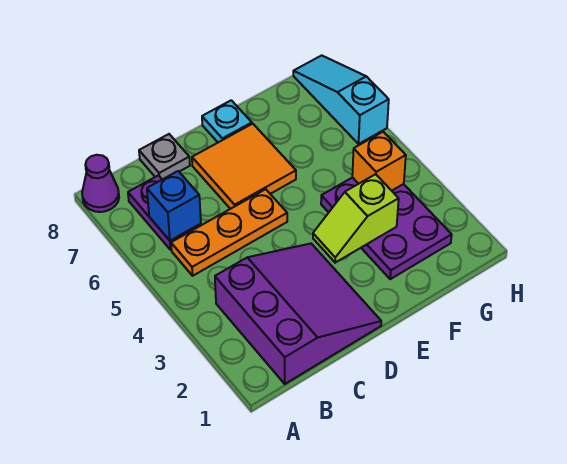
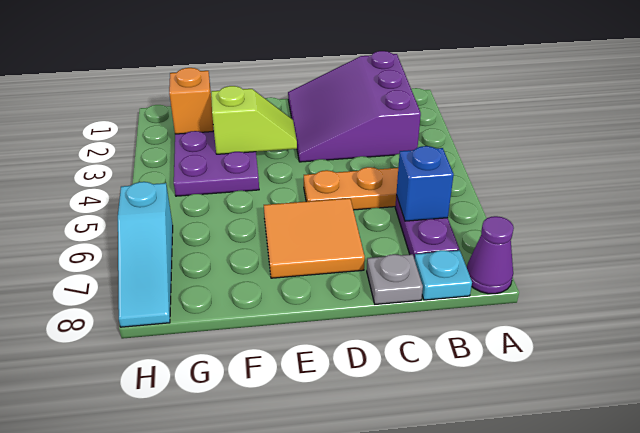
cyan plate E8 level 1 -> cyan plate B8 level 1
orange brick G4 level 2 -> orange brick G2 level 2

